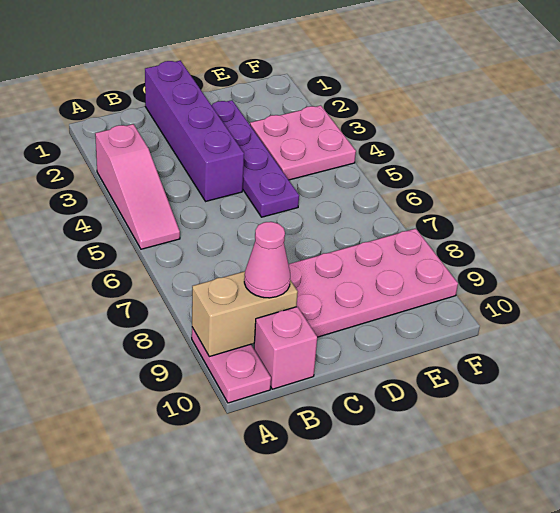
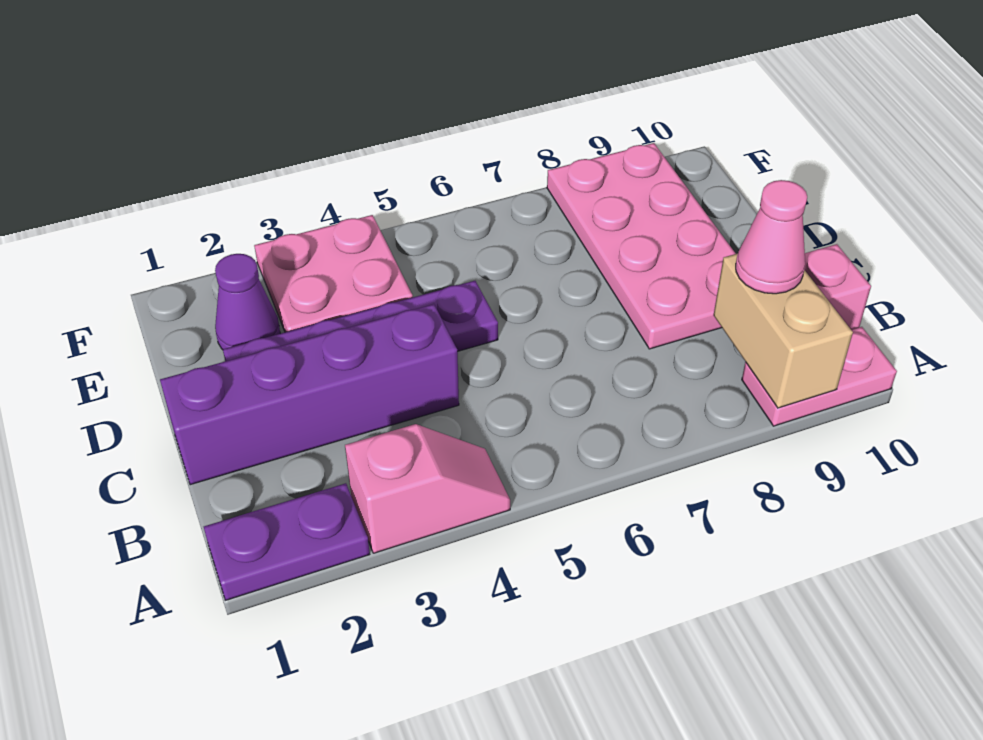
none -> purple plate A1:A2 level 1
pink slope A3:A5 level 1 top 3 -> pink slope A3:A4 level 1 top 3
none -> purple cone E2 level 1

